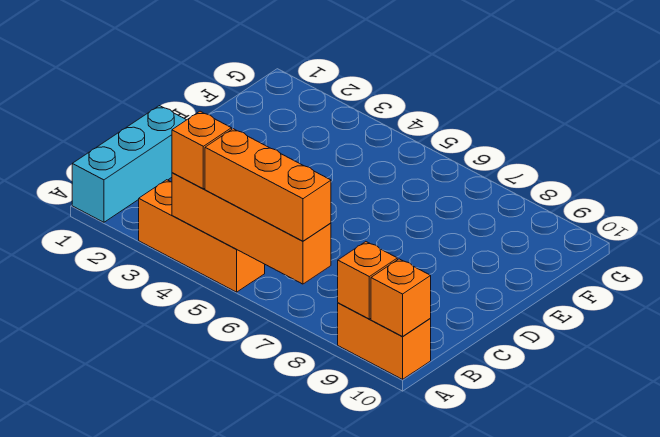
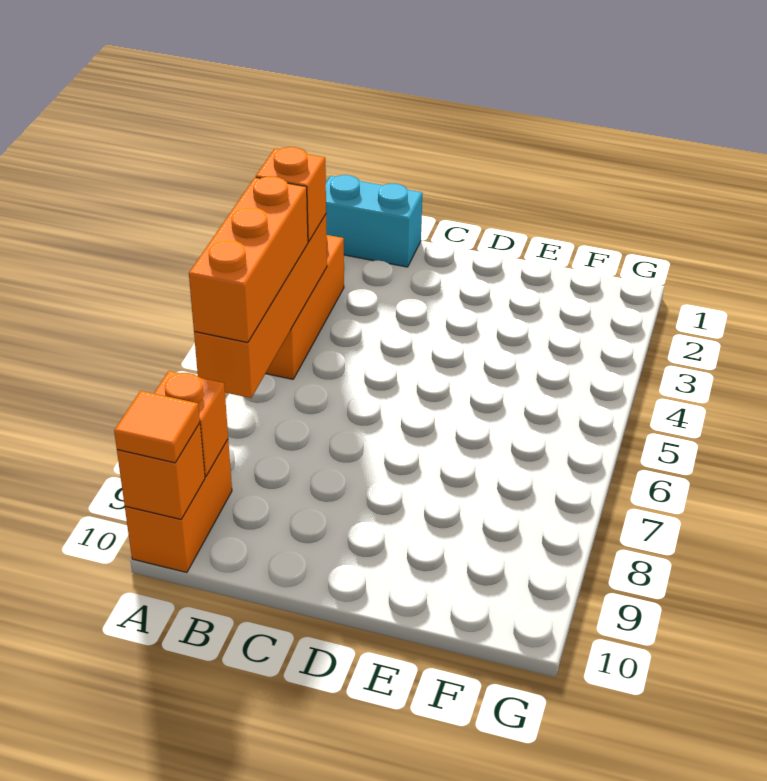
cyan brick A1:C1 level 1 -> cyan brick A1:B1 level 1
none -> orange tile A10 level 3

